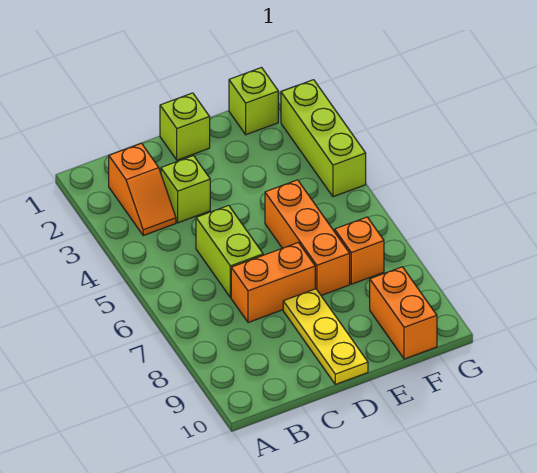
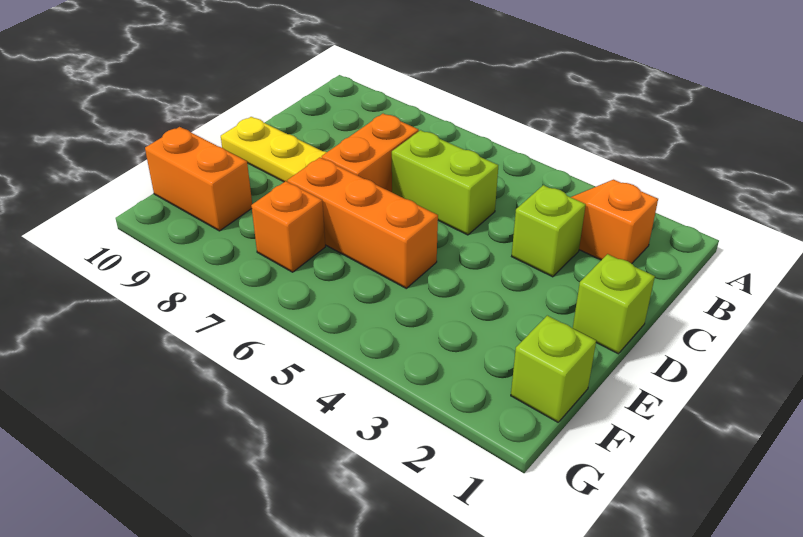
lime brick G2:G4 level 1 -> none

